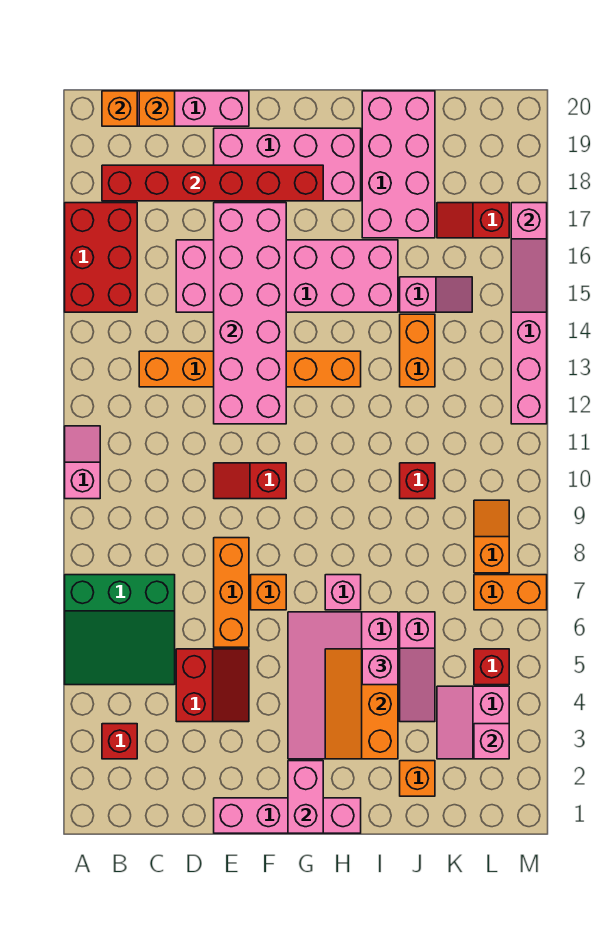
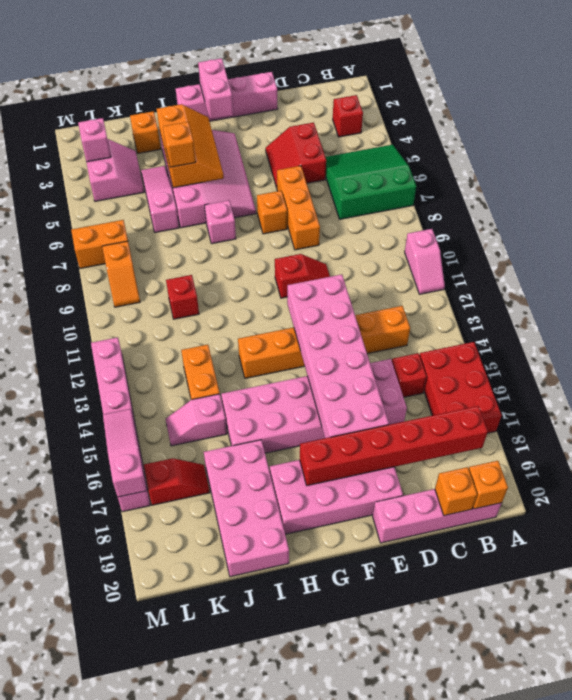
pink brick I5 level 3 -> orange brick I5 level 3
red brick L5 level 1 -> red brick C15 level 1

